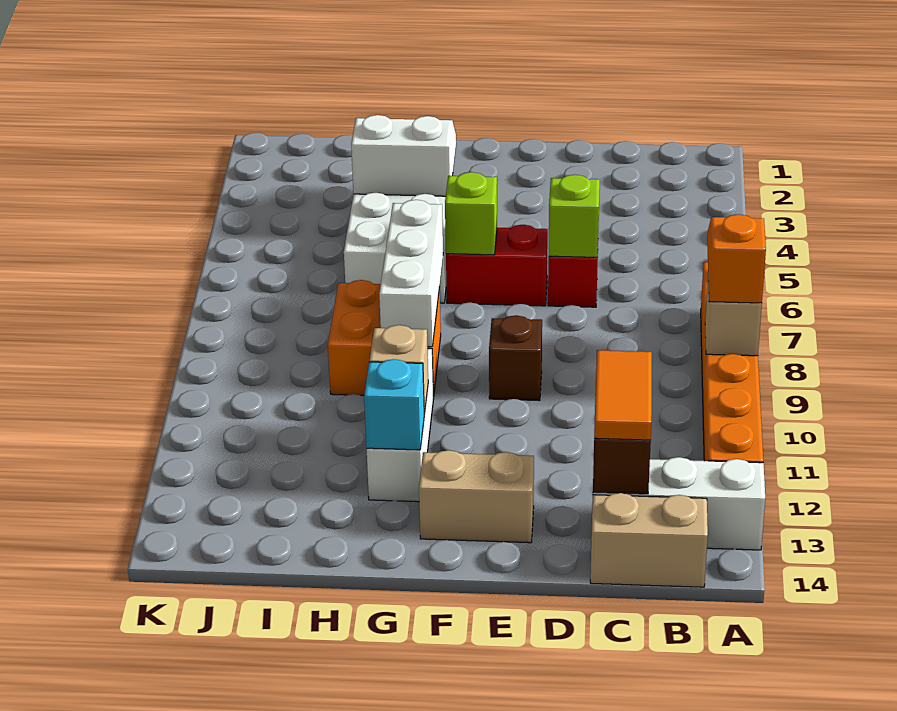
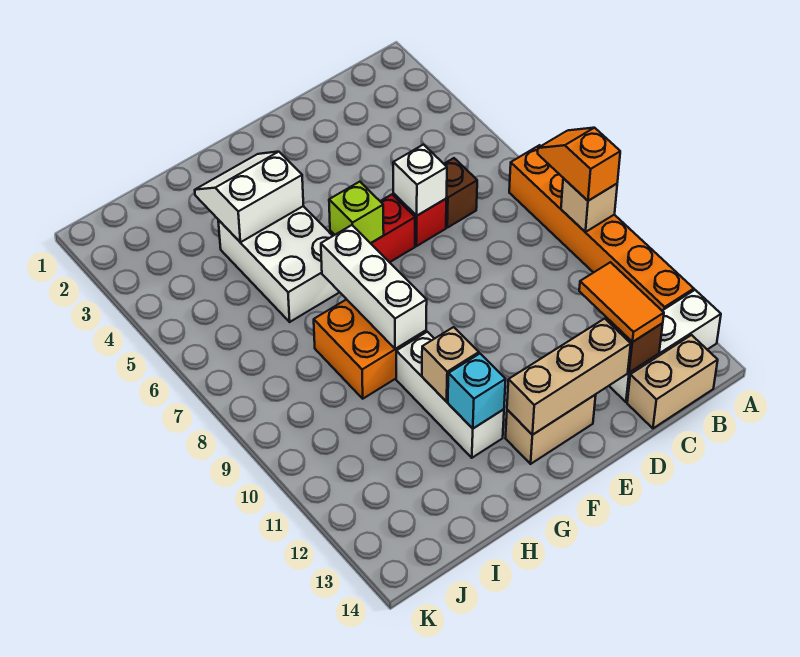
lime brick D6 level 2 -> white brick D6 level 2
none -> tan brick D13:F13 level 2
brown brick E9 level 1 -> brown brick C6 level 1

